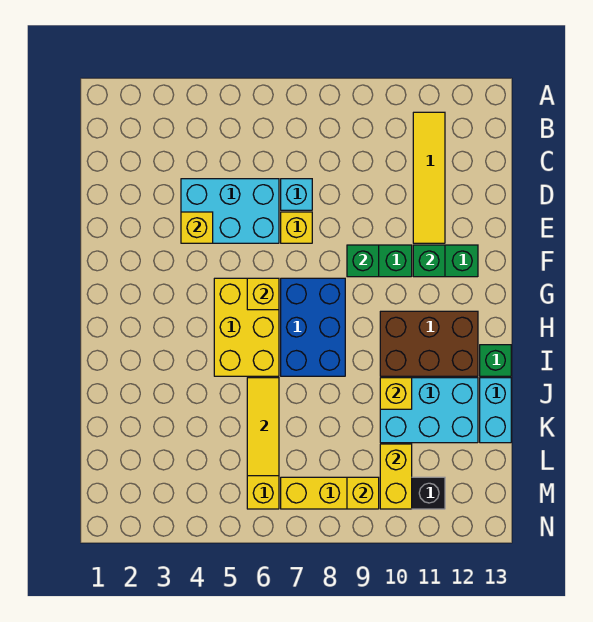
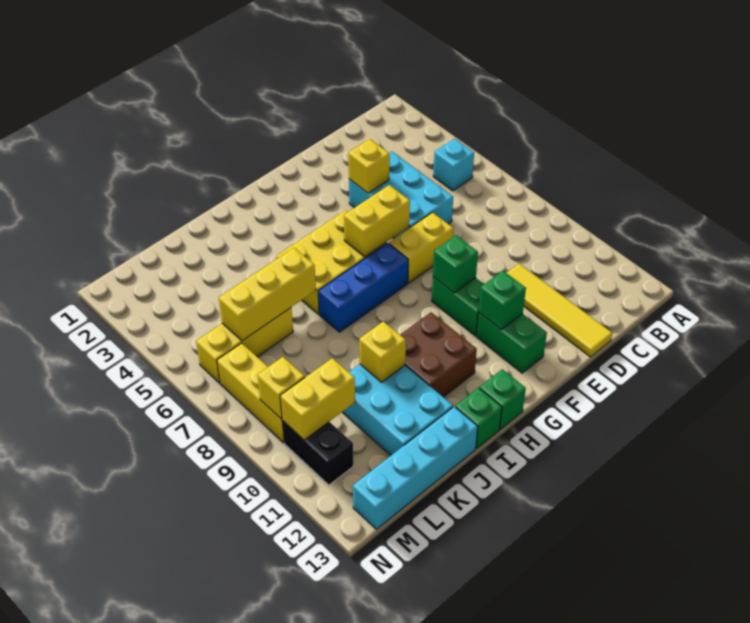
yellow tile B11:E11 level 1 -> yellow tile D10:D13 level 1
cyan brick D7 level 1 -> cyan brick B5 level 1
yellow brick E7 level 1 -> yellow brick E7:F7 level 1
yellow brick G6 level 2 -> yellow brick F6:G6 level 2
blue brick G7:I8 level 1 -> blue brick G7:I7 level 1
brown brick H10:I12 level 1 -> brown brick H10:I11 level 1
none -> green brick H13 level 1
yellow tile J6:L6 level 2 -> yellow brick J6:L6 level 2
cyan brick J13:K13 level 1 -> cyan brick J13:M13 level 1

